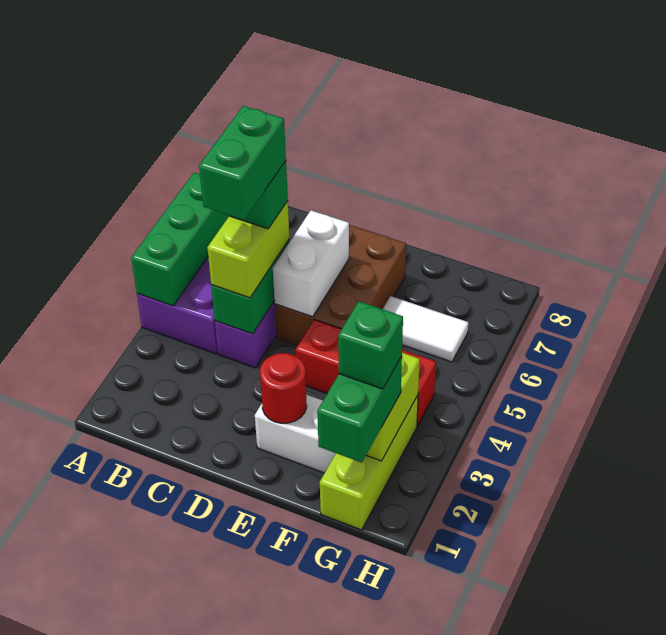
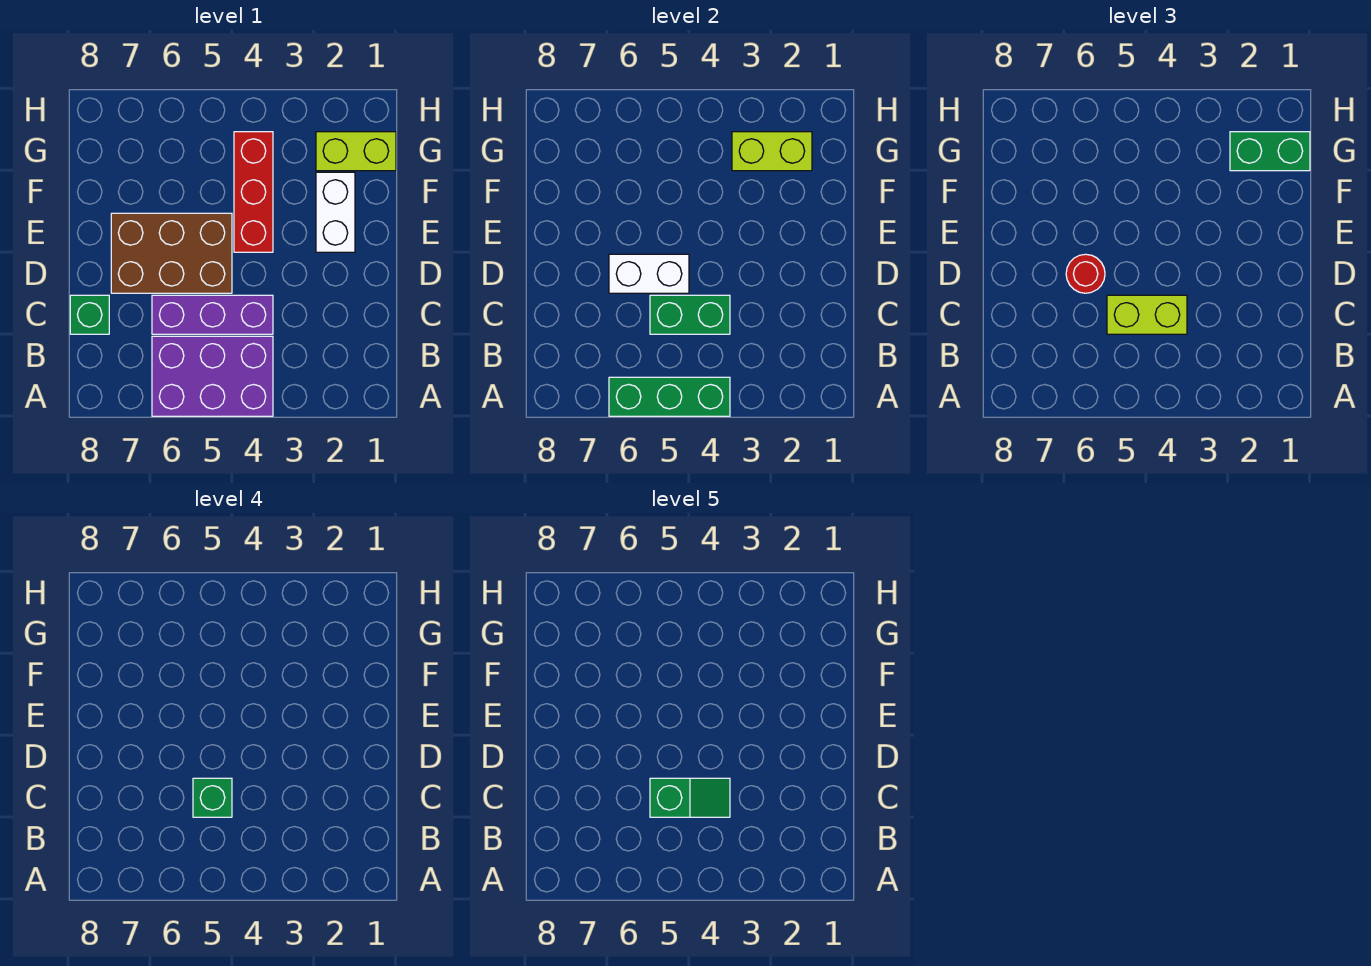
green brick C4:C5 level 5 -> green slope C4:C5 level 5 top 5
red round brick E2 level 2 -> red round brick D6 level 3
white tile F6:G6 level 1 -> none
lime brick G1:G3 level 1 -> lime brick G1:G2 level 1
green brick G2 level 4 -> green brick C8 level 1

